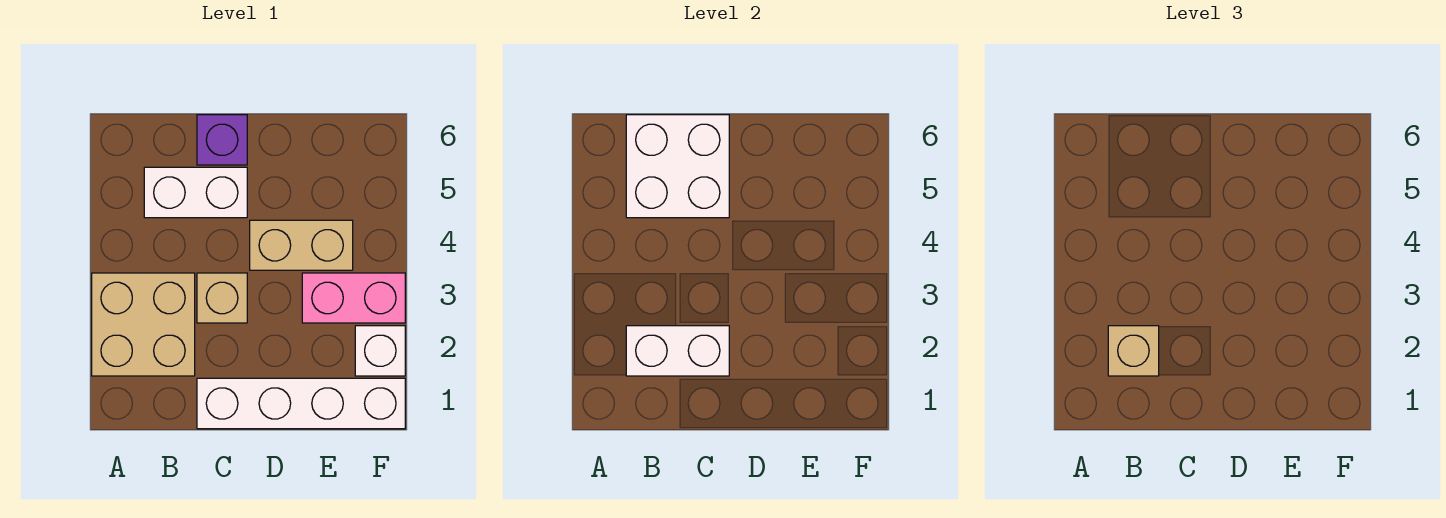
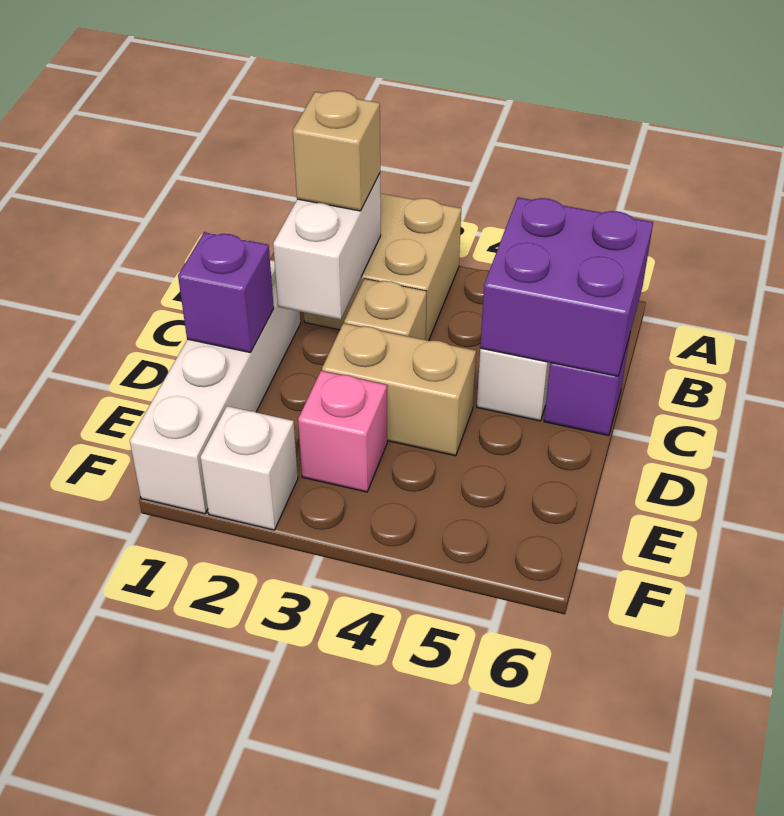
white brick B5:C6 level 2 -> purple brick B5:C6 level 2
none -> purple brick D1 level 2
tan brick D4:E4 level 1 -> tan brick D3:D4 level 1
pink brick E3:F3 level 1 -> pink brick E3 level 1

